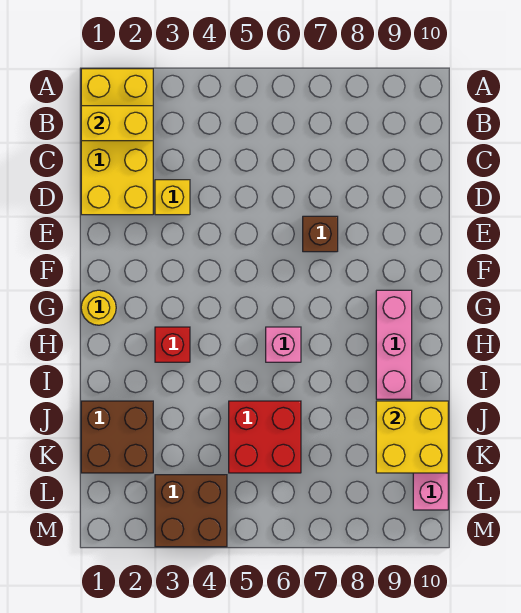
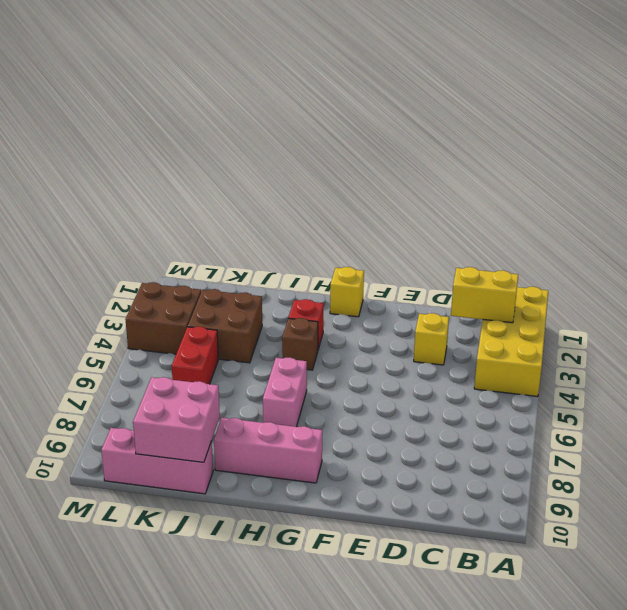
yellow brick A1:D2 level 1 -> yellow brick A1:B4 level 1
yellow brick B1:B2 level 2 -> yellow brick B2:C2 level 2
brown brick E7 level 1 -> brown brick H4 level 1
yellow round brick G1 level 1 -> yellow brick G1 level 1
pink brick H6 level 1 -> pink brick H6:H7 level 1
brown brick J1:K2 level 1 -> brown brick J3:K4 level 1
red brick J5:K6 level 1 -> red brick K5:K6 level 1
yellow brick J9:K10 level 2 -> pink brick J9:K10 level 2

